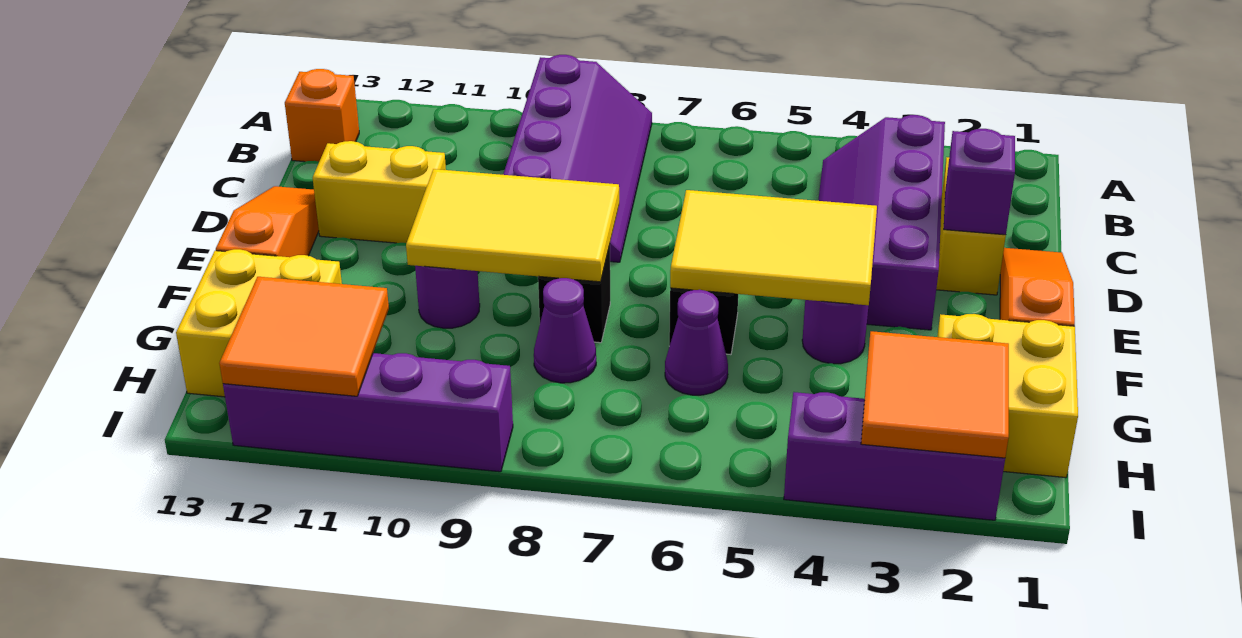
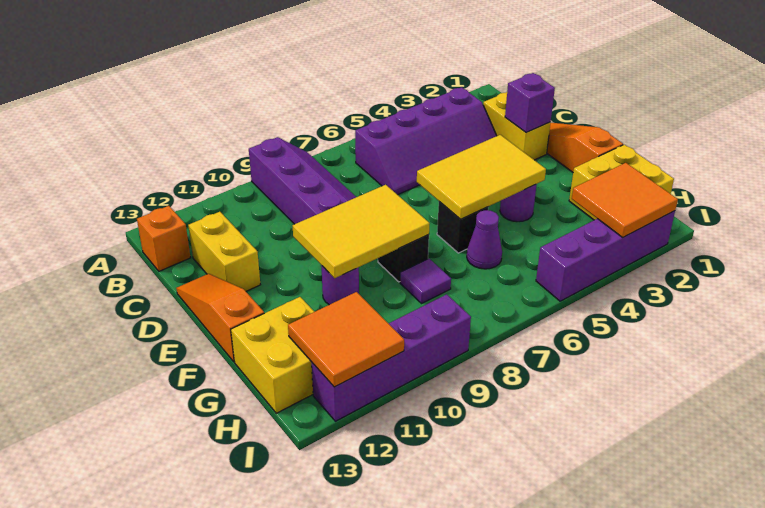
purple slope B3:E4 level 1 top 3 -> purple slope B3:C6 level 1 top B
yellow brick D11:D12 level 1 -> yellow brick C12:D12 level 1
purple cone G8 level 1 -> purple tile G8 level 1
purple brick I2:I4 level 1 -> purple brick I2:I5 level 1

